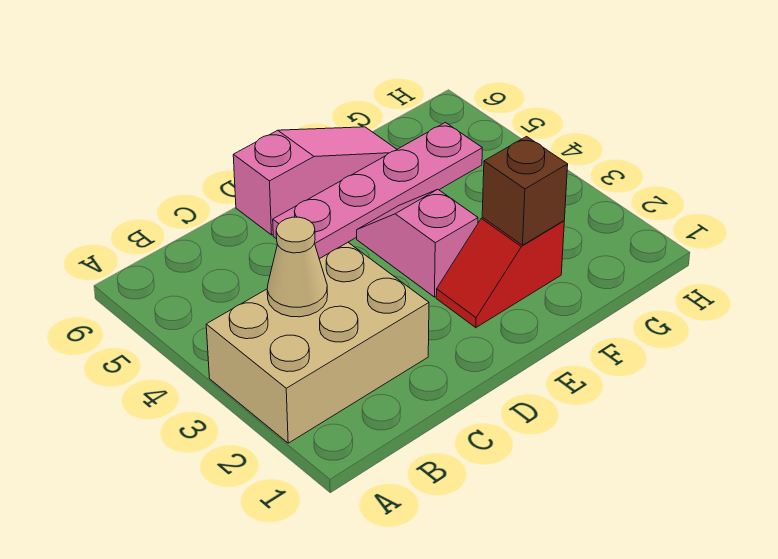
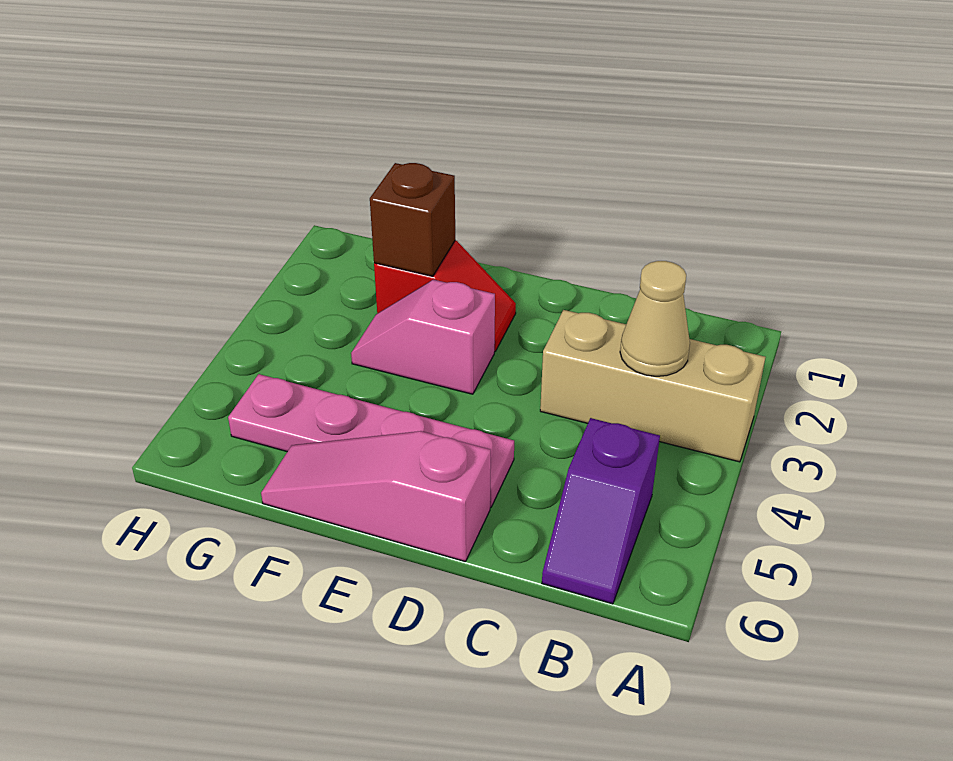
tan brick A2:C3 level 1 -> tan brick A3:C3 level 1
none -> purple slope B5:B6 level 1 top 5
pink slope E3:E4 level 1 top 3 -> pink slope E3:F3 level 1 top E

